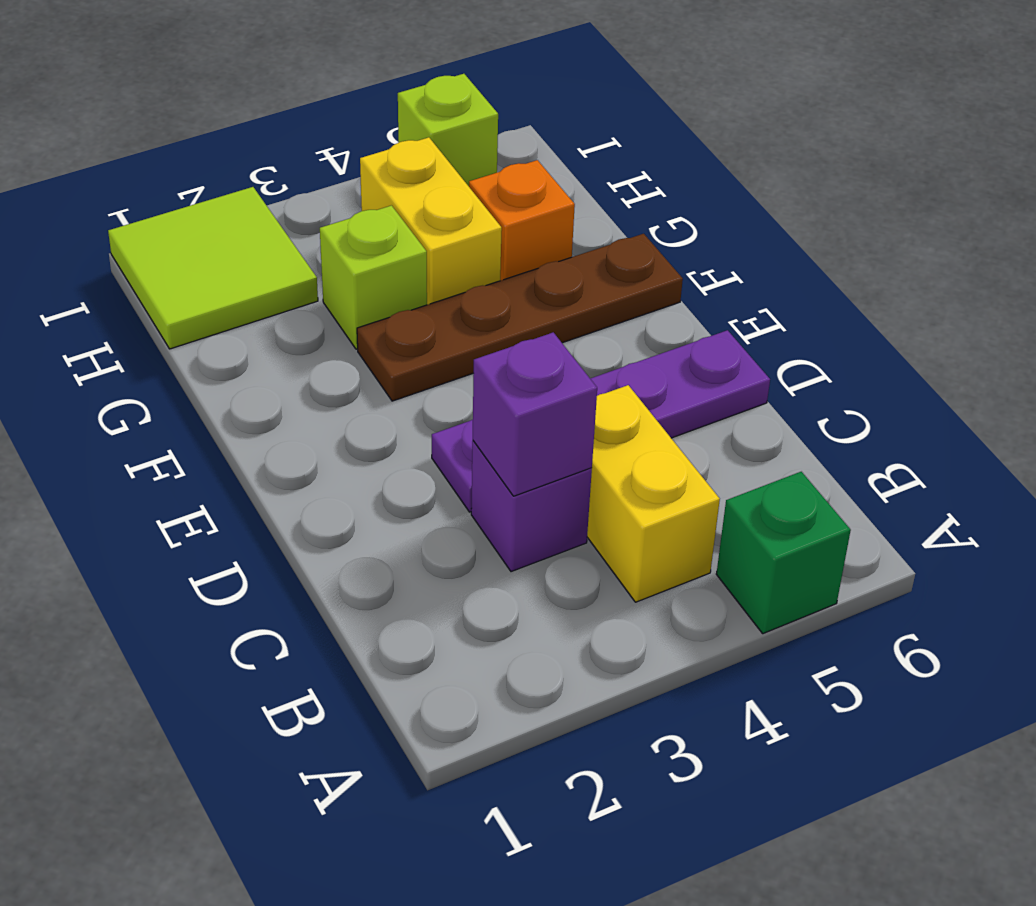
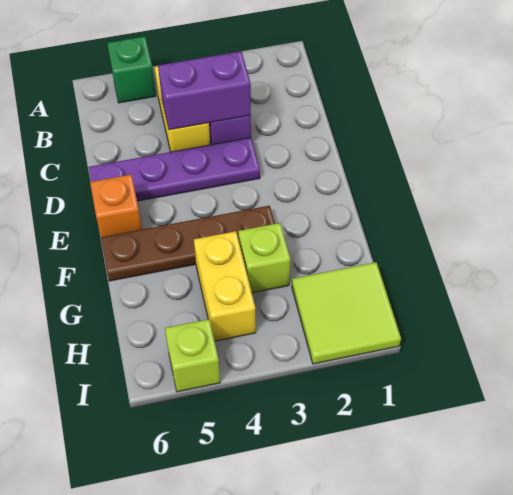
purple brick C3 level 2 -> purple brick C3:C4 level 2
orange brick G5 level 1 -> orange brick E6 level 1

